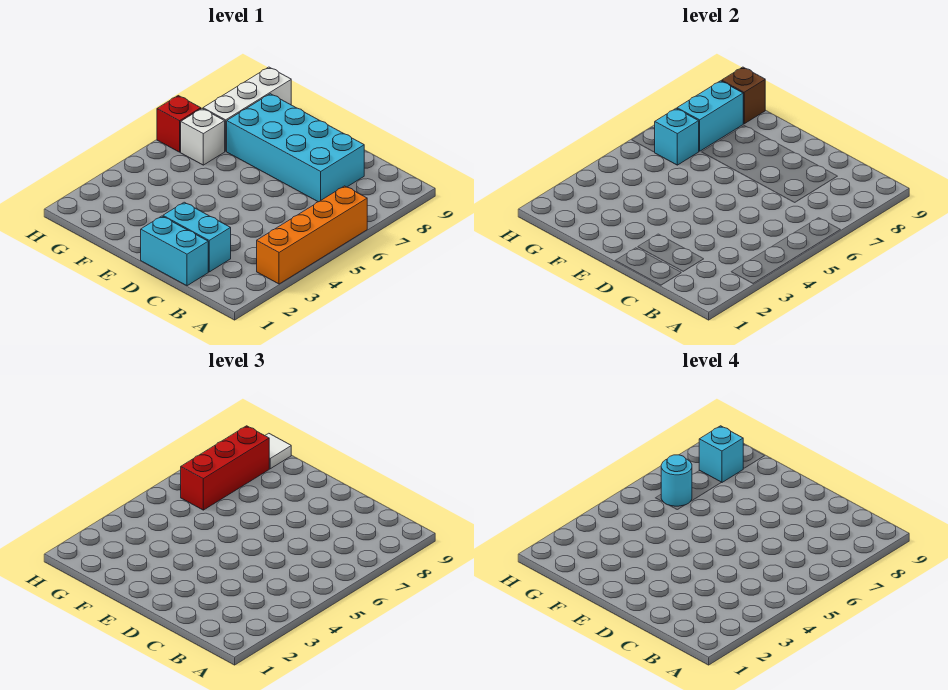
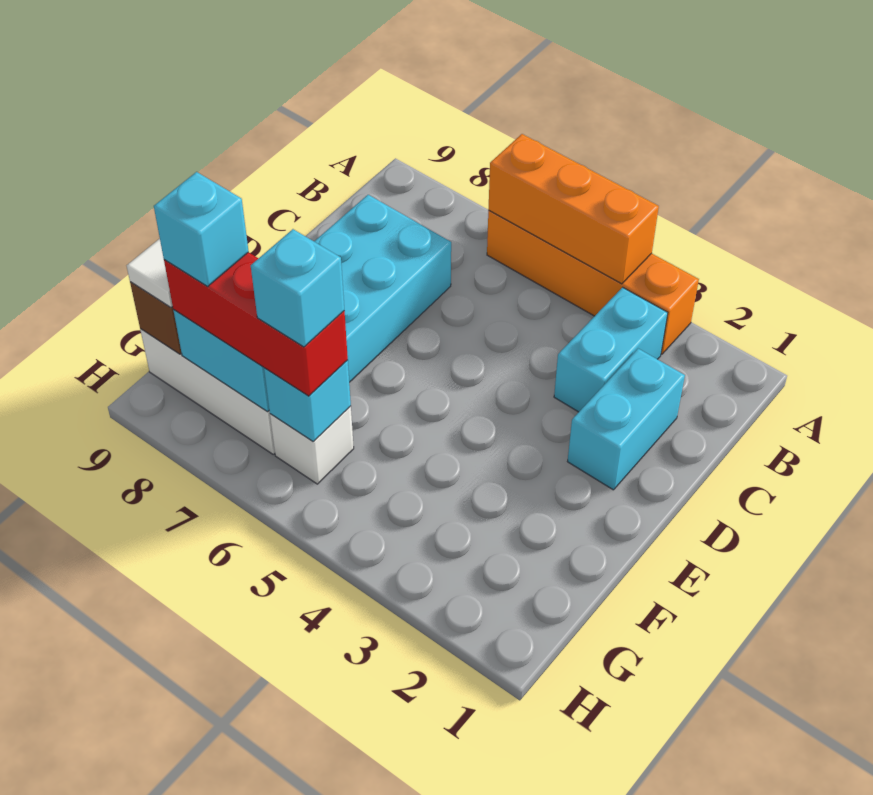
none -> orange brick A4:A6 level 2
cyan brick C1:D1 level 1 -> cyan brick B3:C3 level 1
cyan round brick G6 level 4 -> cyan brick G6 level 4
red brick H6 level 1 -> none

